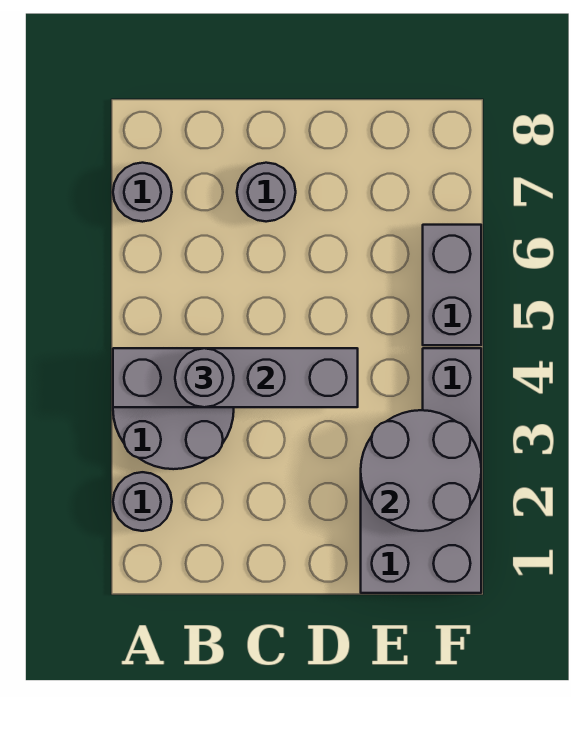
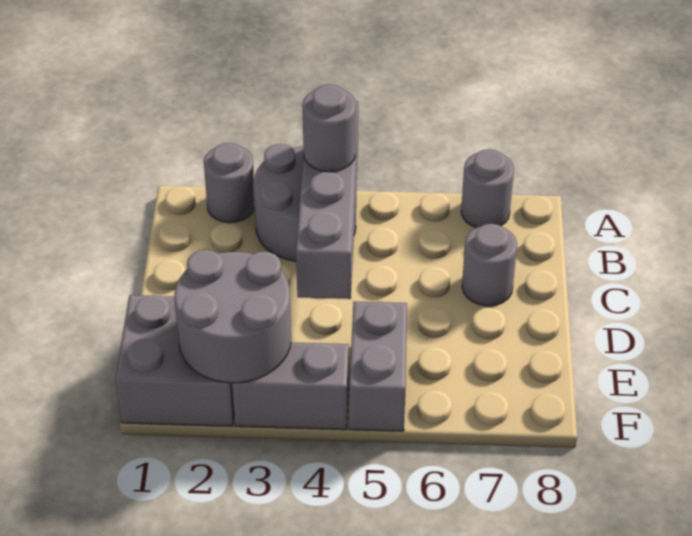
grey brick F5:F6 level 1 -> grey brick E5:F5 level 1

